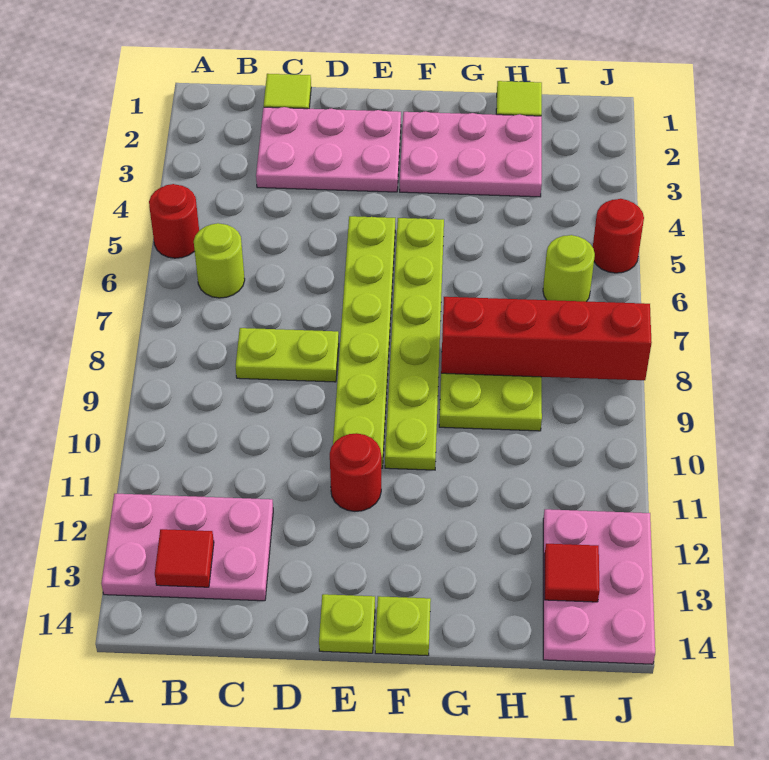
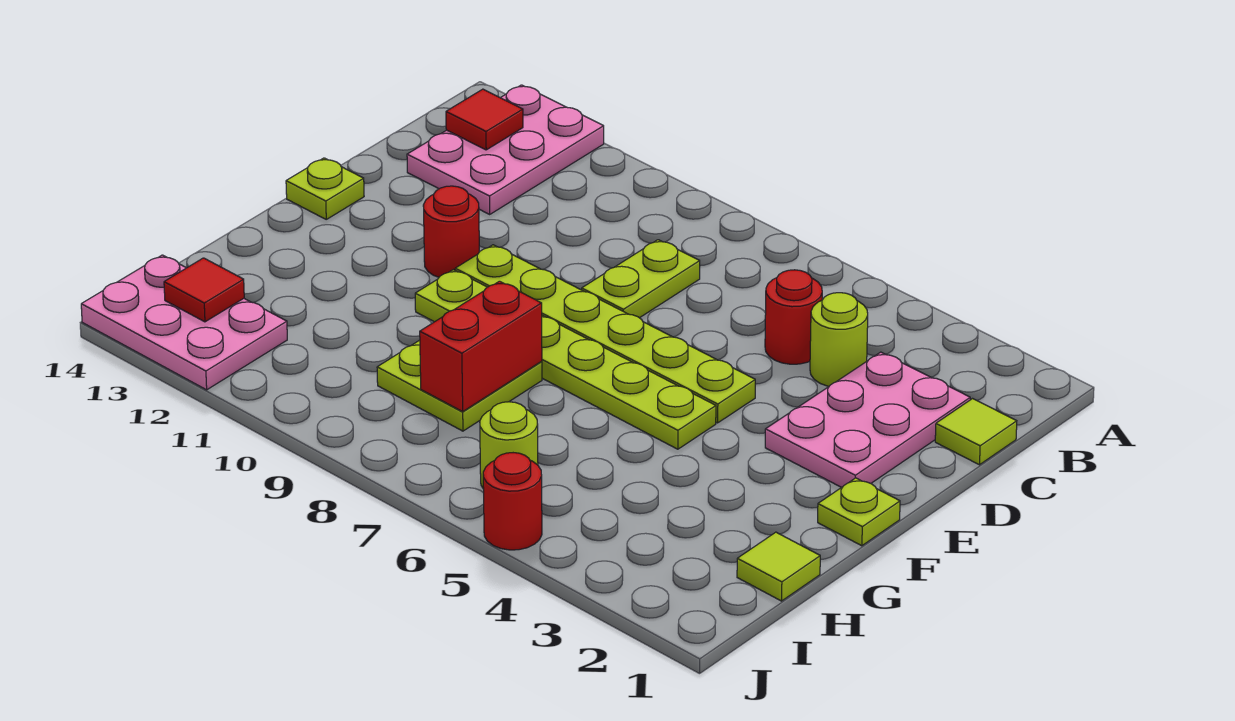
red round brick A5 level 1 -> red round brick C5 level 1
lime round brick B6 level 1 -> lime round brick C4 level 1
pink plate F2:H3 level 1 -> none
lime plate F14 level 1 -> lime plate F1 level 1
red brick G8:J8 level 2 -> red brick G8:H8 level 2

